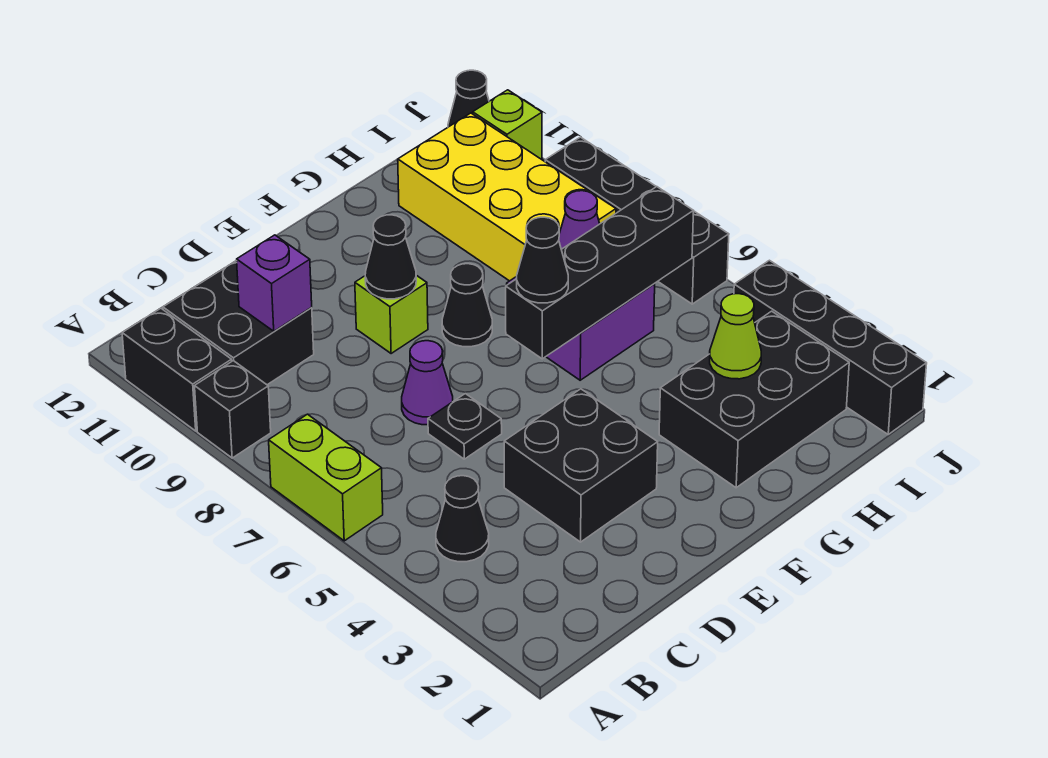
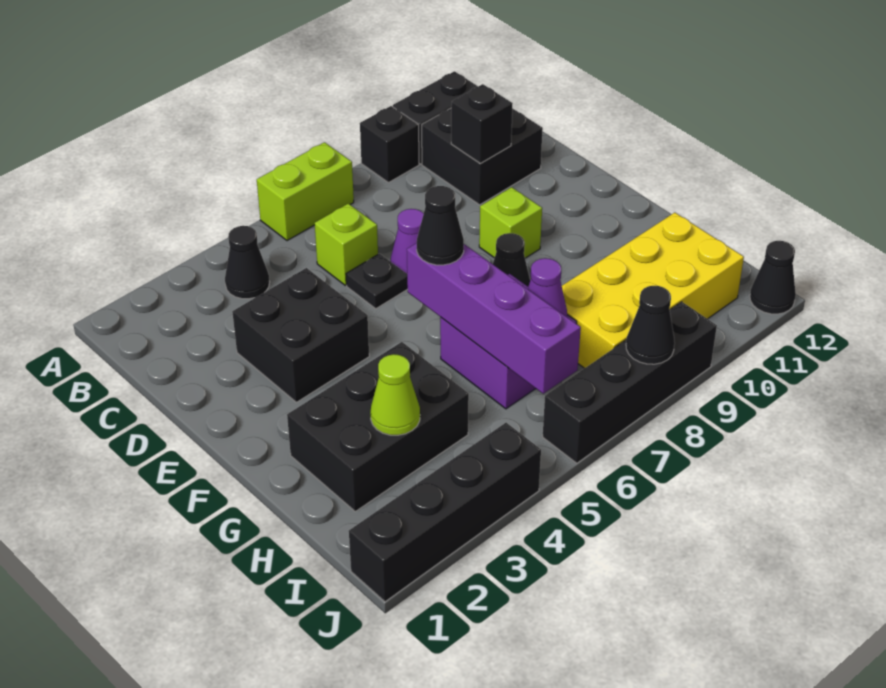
purple brick C10 level 2 -> black brick C10 level 2
black cone E9 level 2 -> black cone J8 level 2
black brick F6:I6 level 2 -> purple brick F6:I6 level 2
black brick G2:I3 level 1 -> black brick G2:H4 level 1
lime brick J11 level 1 -> lime brick C6 level 1

